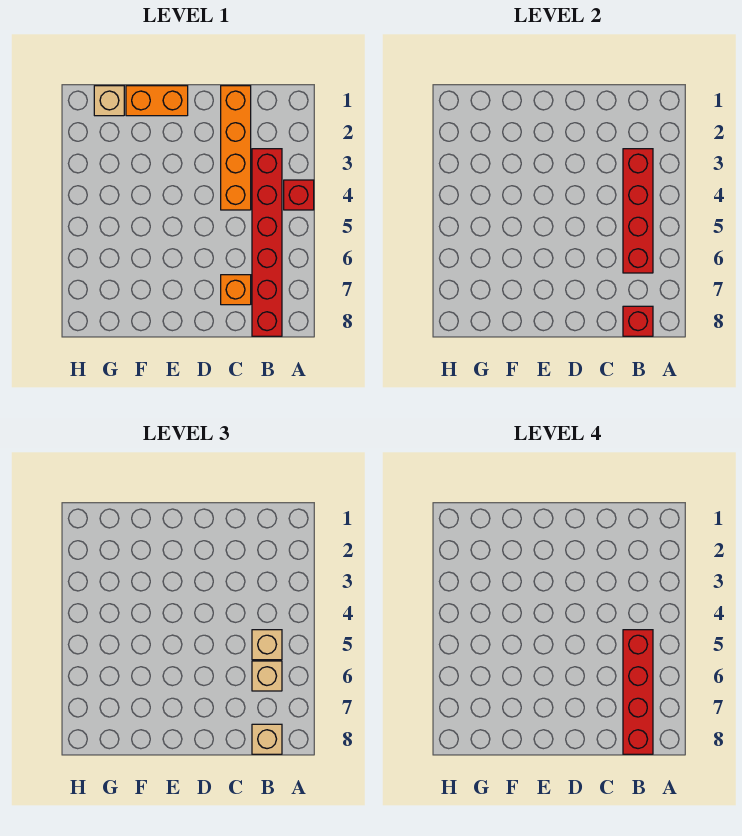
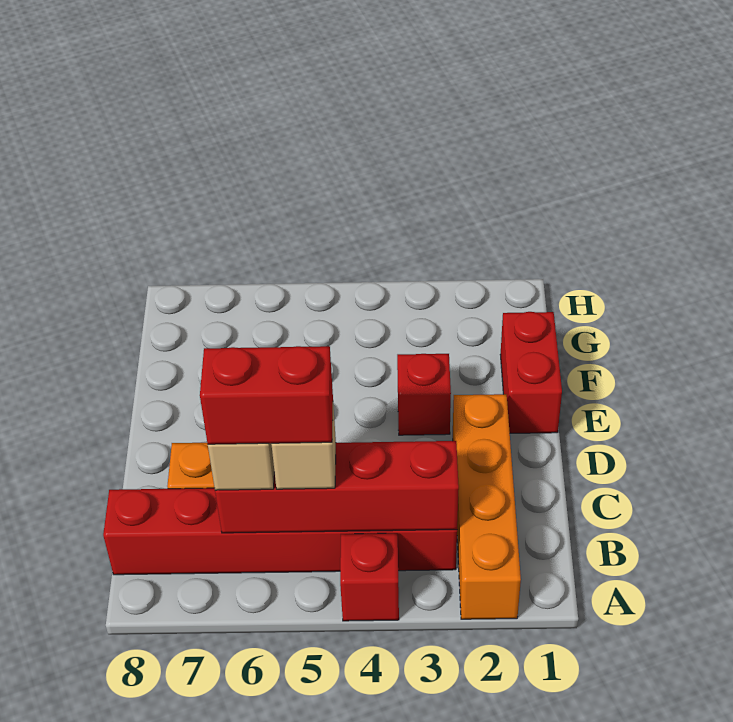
red brick B5:B8 level 4 -> red brick B5:B6 level 4
red brick B8 level 2 -> red brick E3 level 1
tan brick B8 level 3 -> none
orange brick C1:C4 level 1 -> orange brick A2:D2 level 1
orange brick E1:F1 level 1 -> red brick E1:F1 level 1
tan brick G1 level 1 -> none

